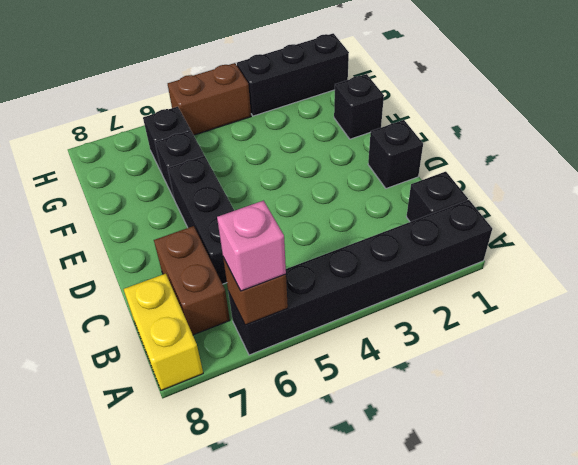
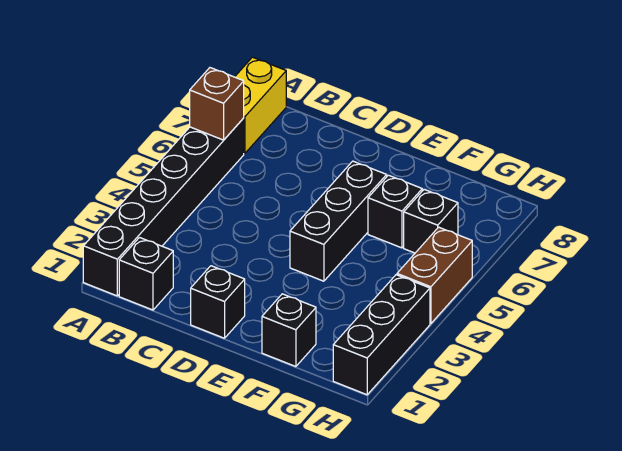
pink brick A6 level 3 -> none
yellow brick A8:B8 level 1 -> yellow brick A7:A8 level 1
brown brick B7:C7 level 1 -> none
black brick C6:E6 level 1 -> black brick E4:E6 level 1

